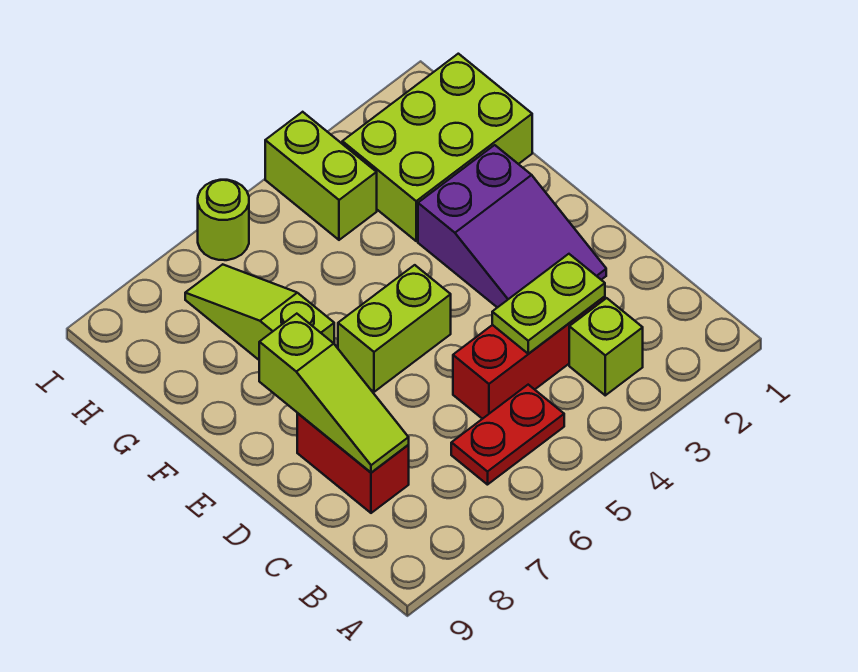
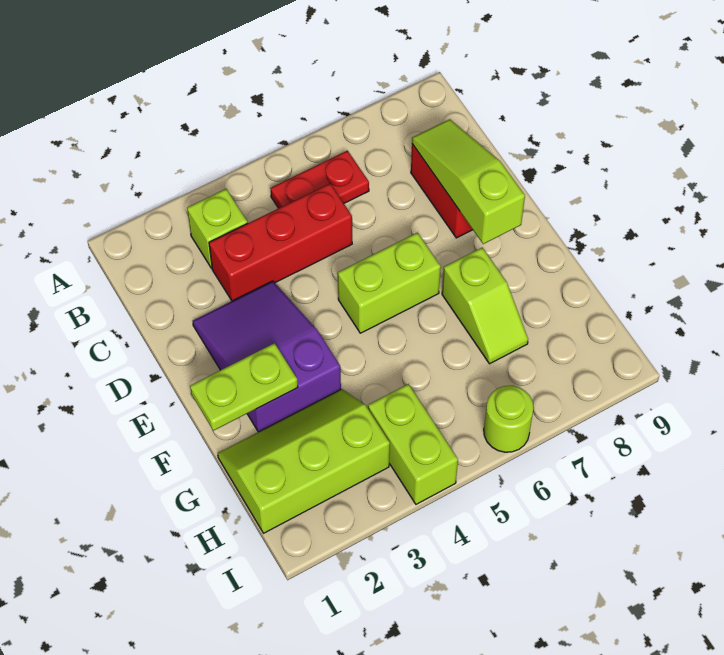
lime plate C3:C4 level 2 -> lime plate F1:F2 level 2
lime slope F7:H7 level 1 top F -> lime slope F7:G7 level 1 top F
lime brick G1:H3 level 1 -> lime slope G1:H3 level 1 top H

